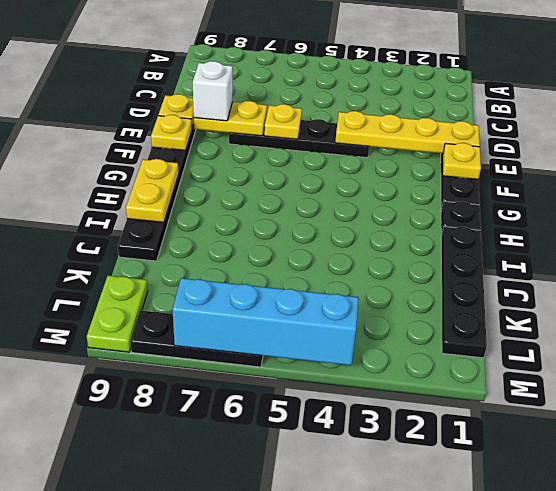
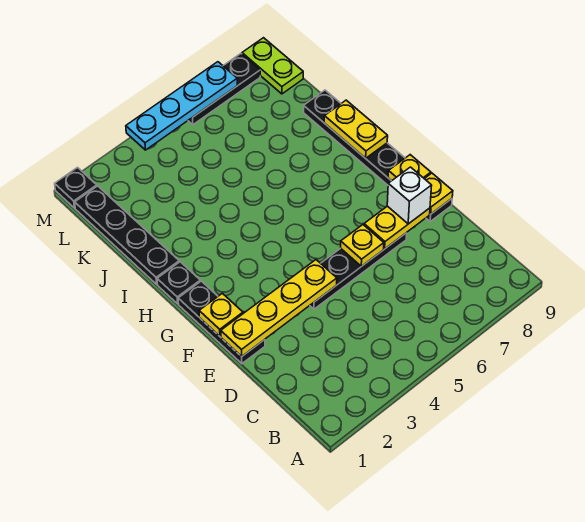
none -> black plate M1 level 1
cyan brick M4:M7 level 2 -> cyan plate M4:M7 level 2

